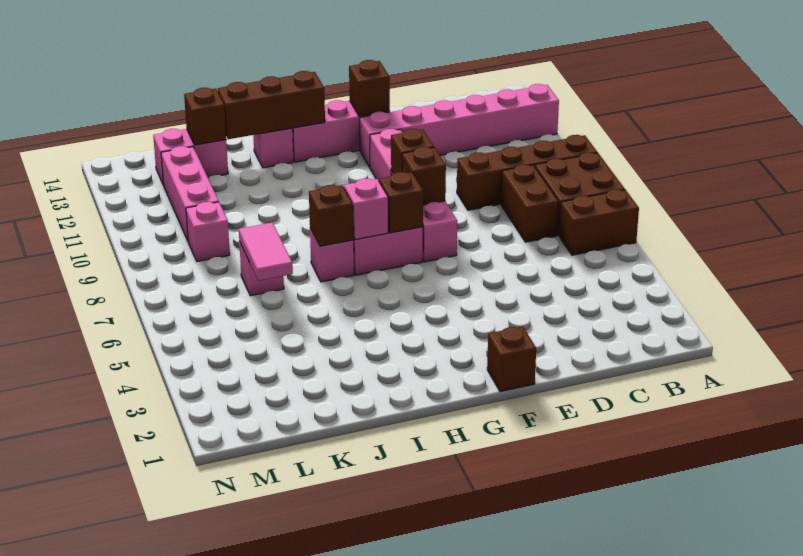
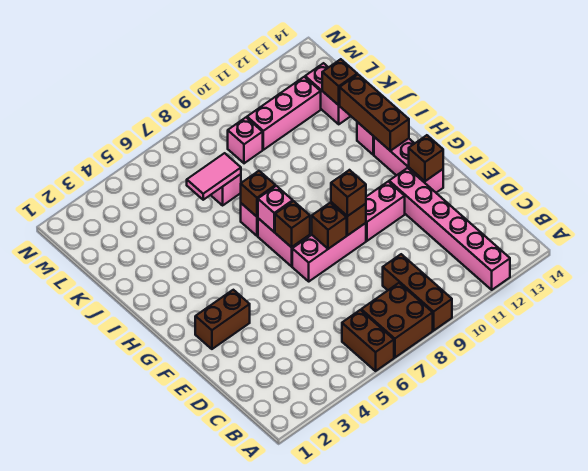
brown brick A9:D9 level 1 -> brown brick A9:C9 level 1
brown brick C7:C8 level 1 -> brown brick F2:F3 level 1
brown brick F1 level 1 -> brown brick F9 level 3

